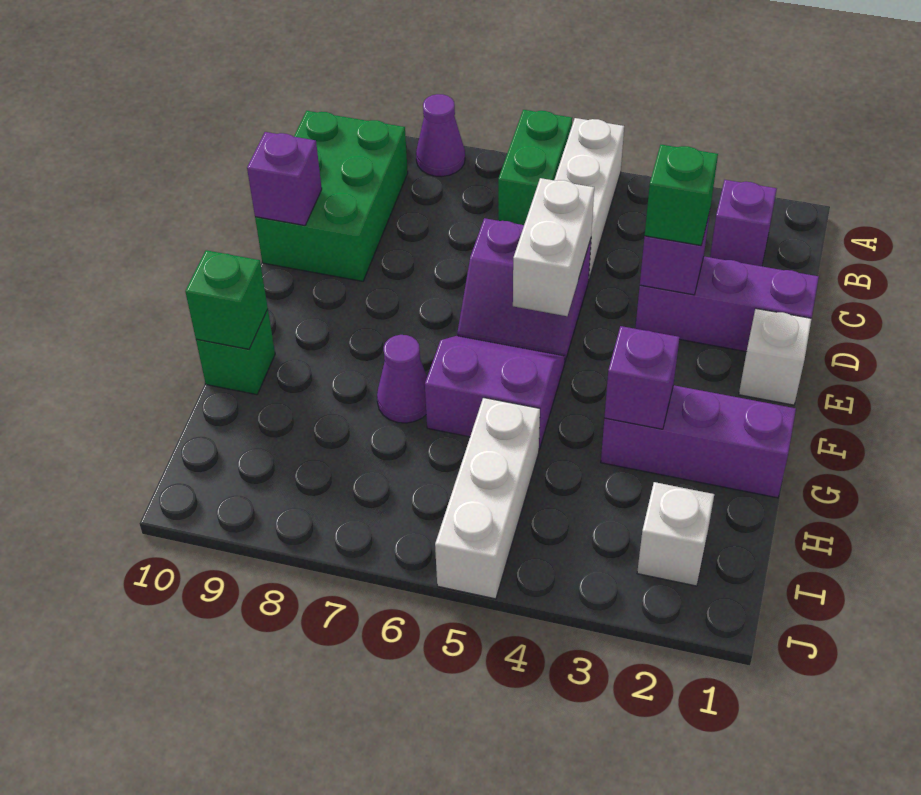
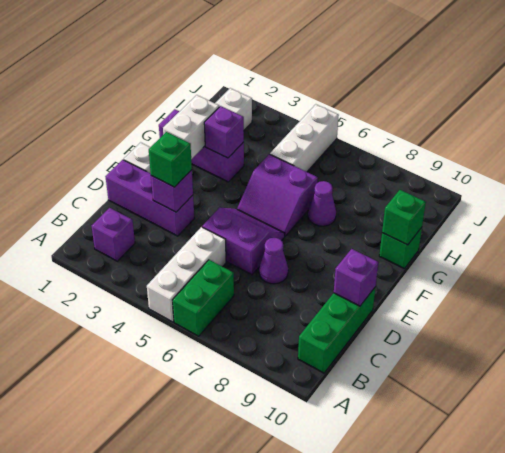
purple cone A8 level 1 -> purple cone D7 level 1
green brick B9:D10 level 1 -> green brick B10:D10 level 1
white brick D5:E5 level 2 -> white brick F2:G2 level 2

